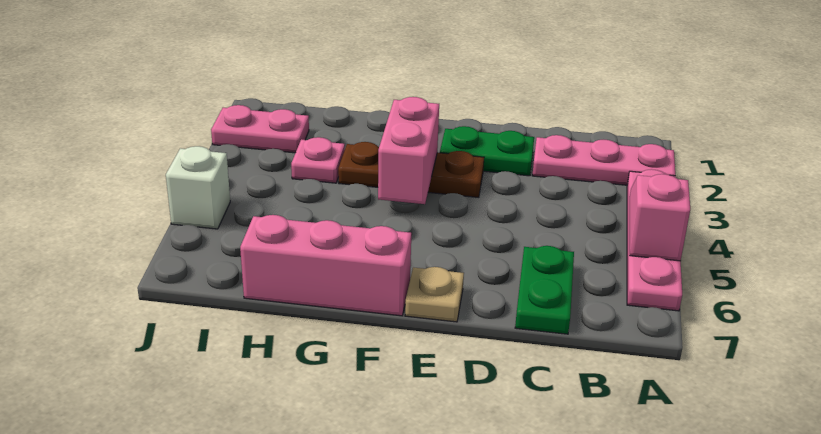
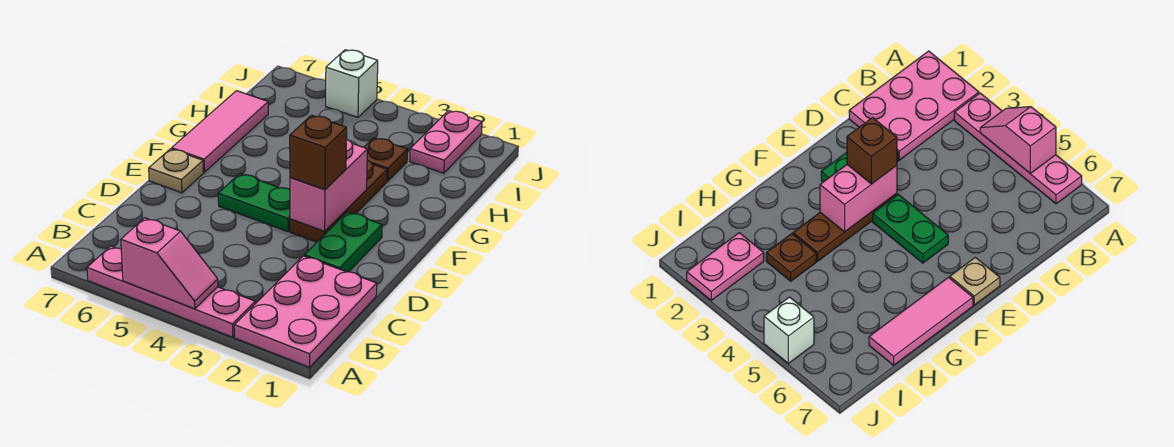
pink plate A2:C2 level 1 -> pink plate A1:C2 level 1
green plate C6:C7 level 1 -> green plate E4:E5 level 1
none -> brown brick E3 level 3
pink brick F3:F4 level 2 -> pink brick E3:F3 level 2
pink brick F7:H7 level 1 -> pink tile F7:H7 level 1
pink plate H3 level 1 -> brown plate H3 level 1

